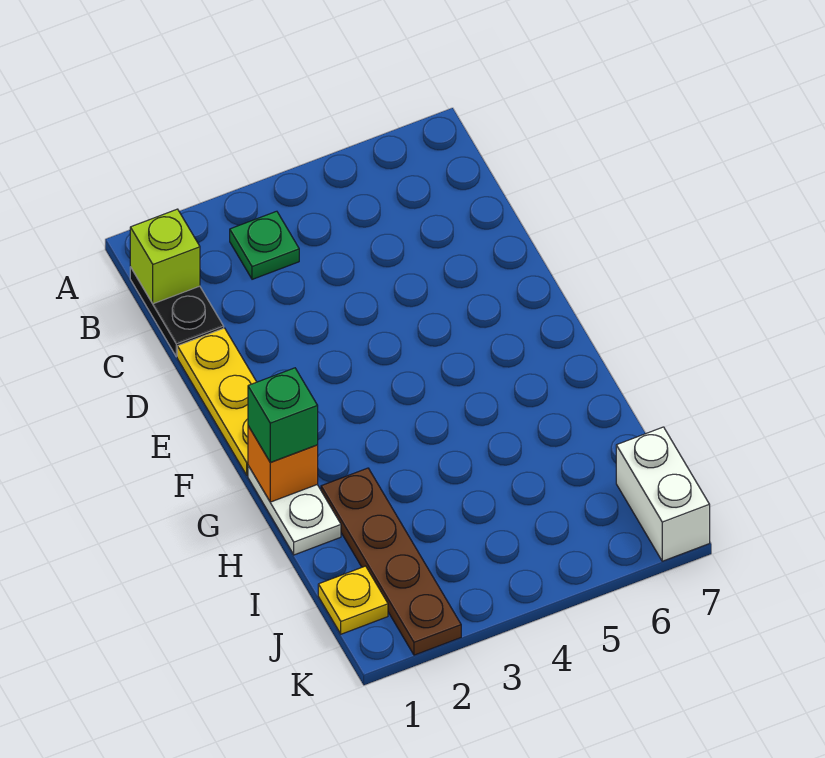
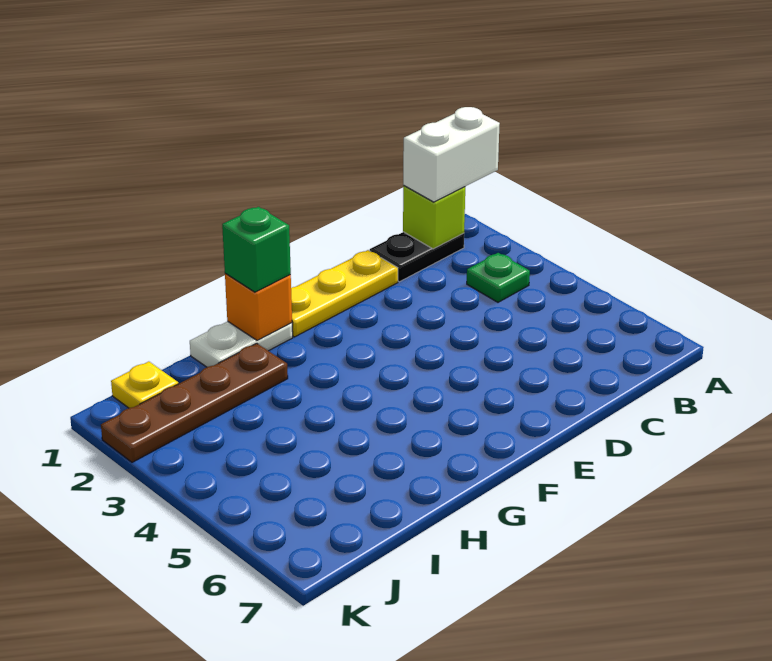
white brick J7:K7 level 1 -> white brick A1:B1 level 3

